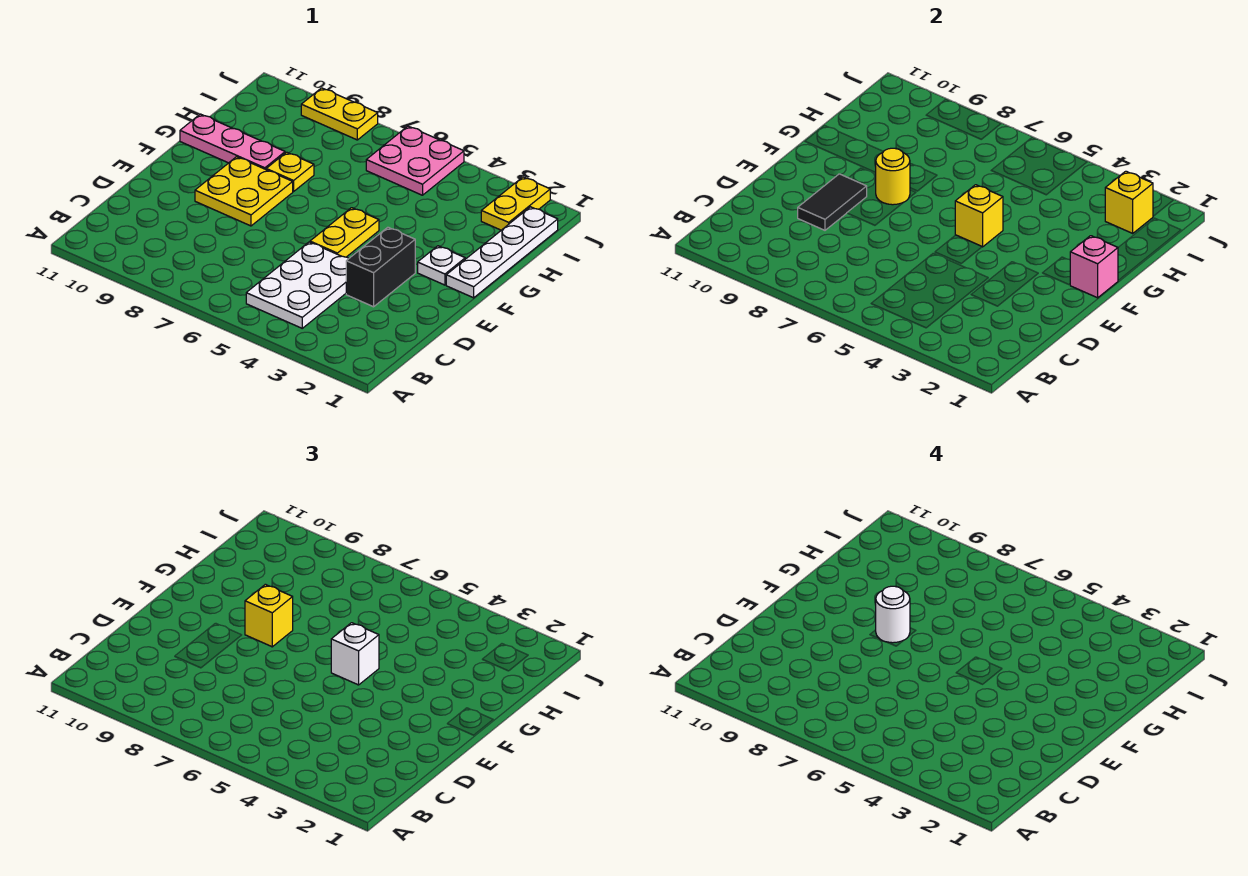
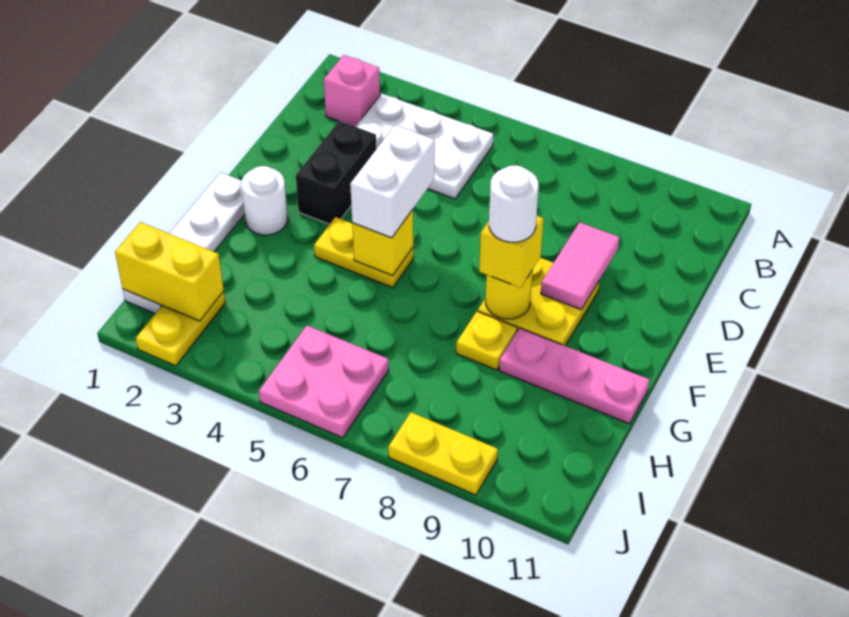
white plate B4:D5 level 1 -> white plate B3:C5 level 1
black tile D9:E9 level 2 -> pink tile D9:E9 level 2
yellow plate E5:F5 level 1 -> yellow plate F4:F5 level 1
pink brick F1 level 2 -> pink brick B2 level 1
white plate F2 level 1 -> white round brick F2 level 1
white brick F5 level 3 -> white brick E5:F5 level 3
yellow brick I2 level 2 -> yellow brick I1:I2 level 2

